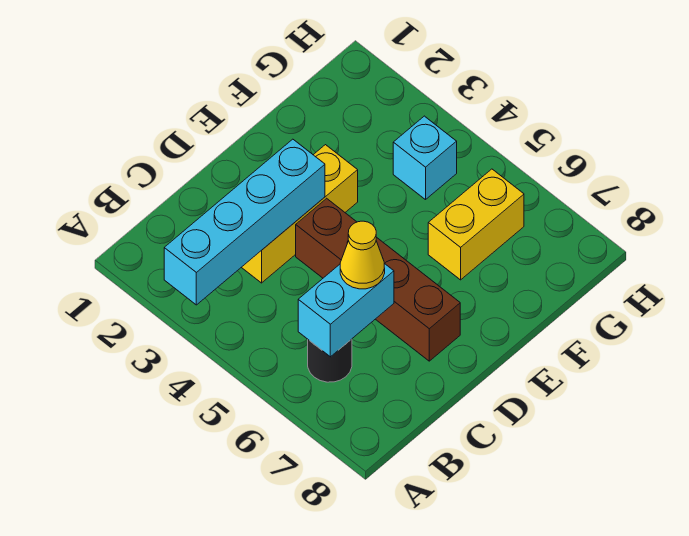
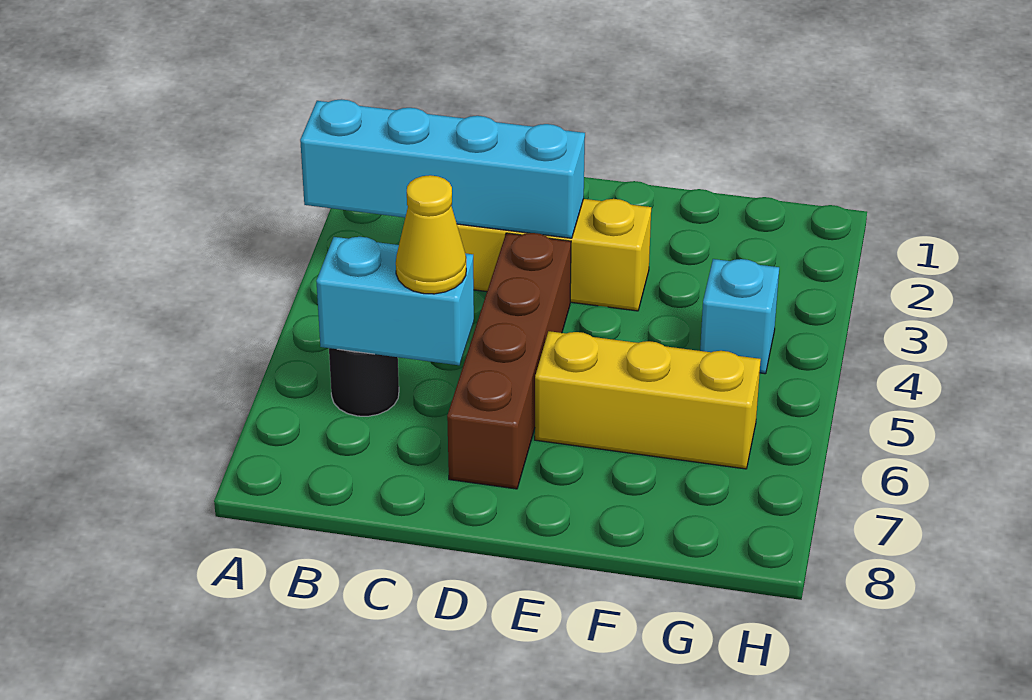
yellow brick F6:G6 level 1 -> yellow brick E6:G6 level 1

